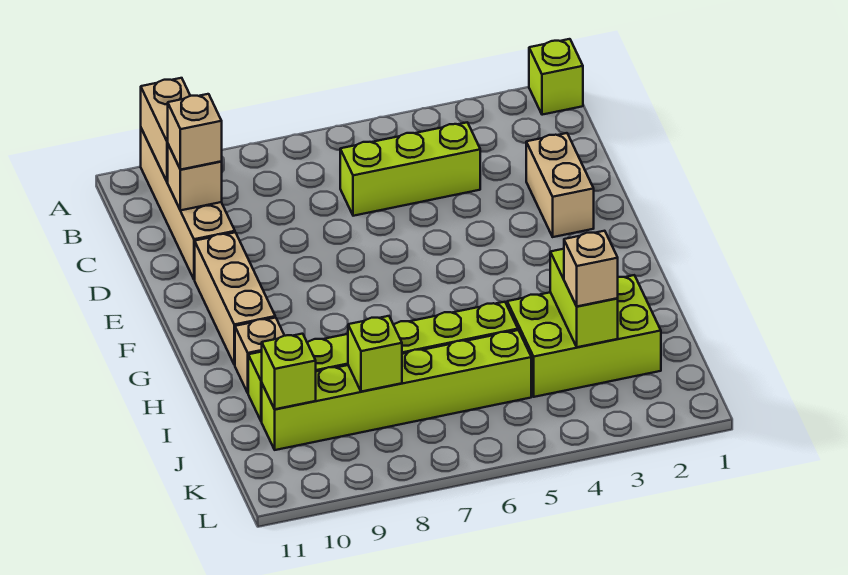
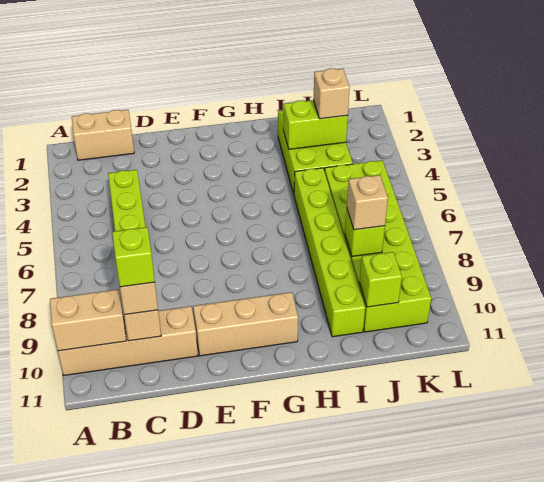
lime brick A1 level 1 -> lime brick C10 level 4
tan brick D2:E2 level 1 -> tan brick B1:C1 level 1
tan brick H10 level 1 -> tan brick J8 level 3
lime brick J5:J10 level 1 -> lime brick J5:K10 level 1

